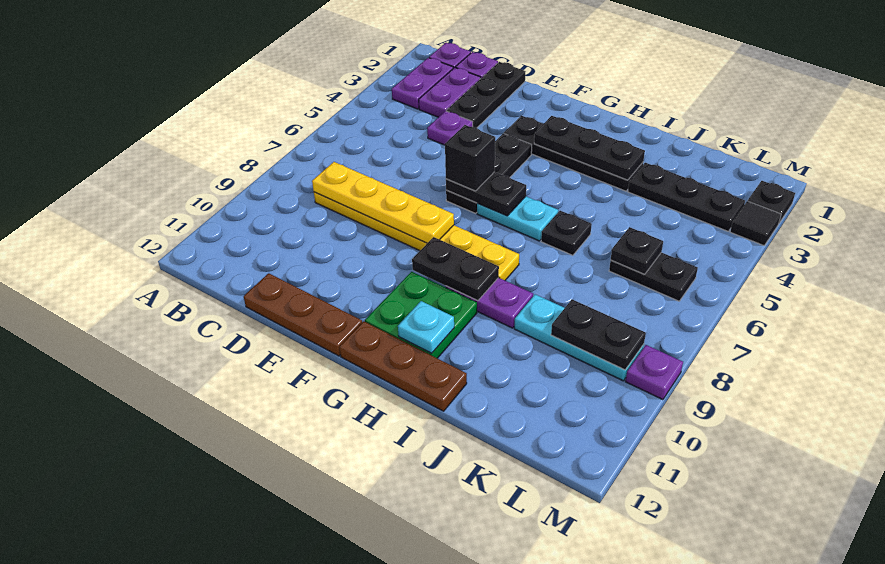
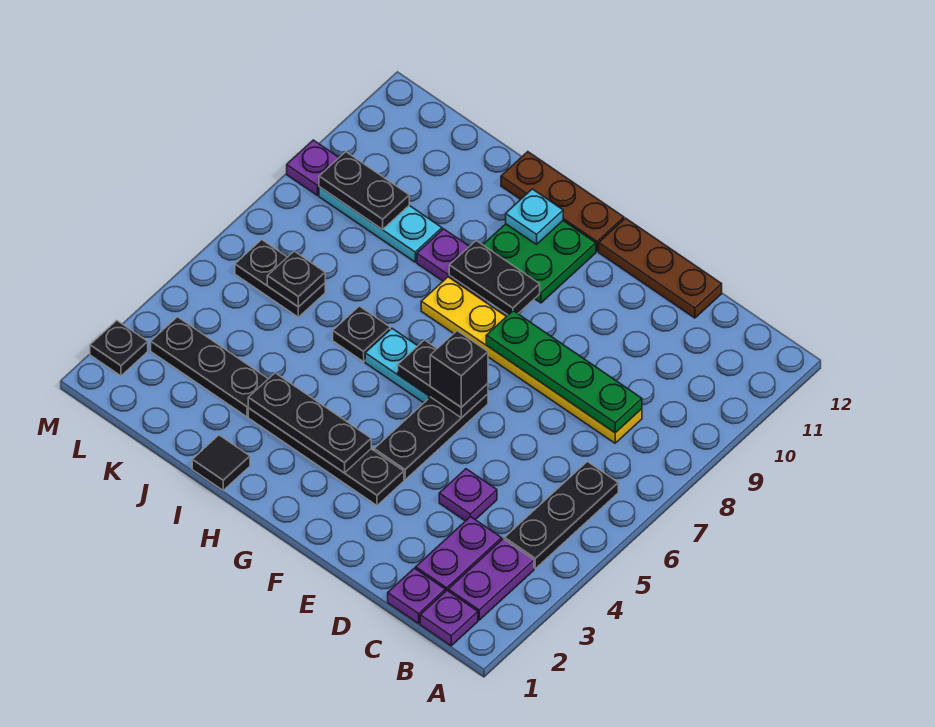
yellow plate C8:F8 level 2 -> green plate C8:F8 level 2
black plate D1:D3 level 1 -> black plate B4:B6 level 1
black tile M3 level 1 -> black tile I1 level 1

